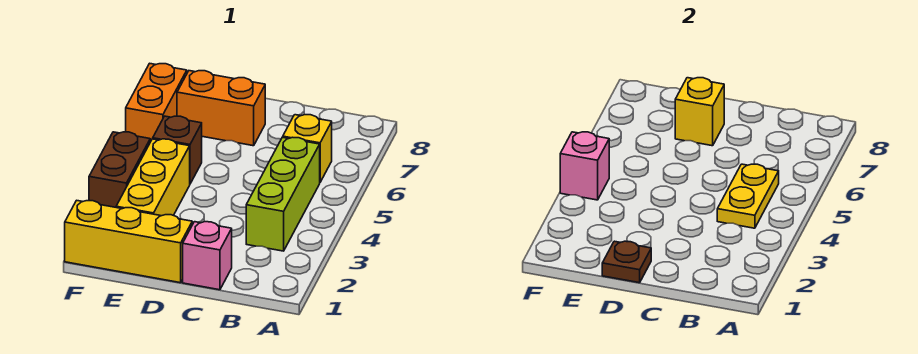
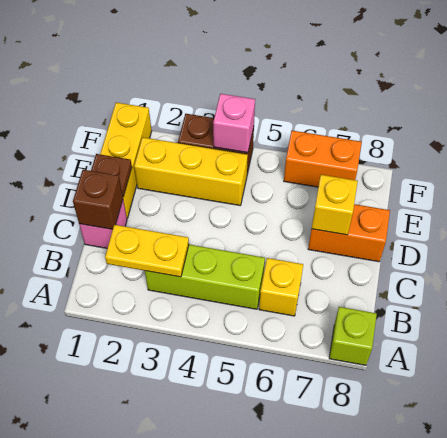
none -> lime brick A8 level 1
yellow plate B4:B5 level 2 -> yellow plate B2:B3 level 2
orange brick D7:E7 level 1 -> orange brick D7:D8 level 1
brown brick E5 level 1 -> brown brick C1 level 2

